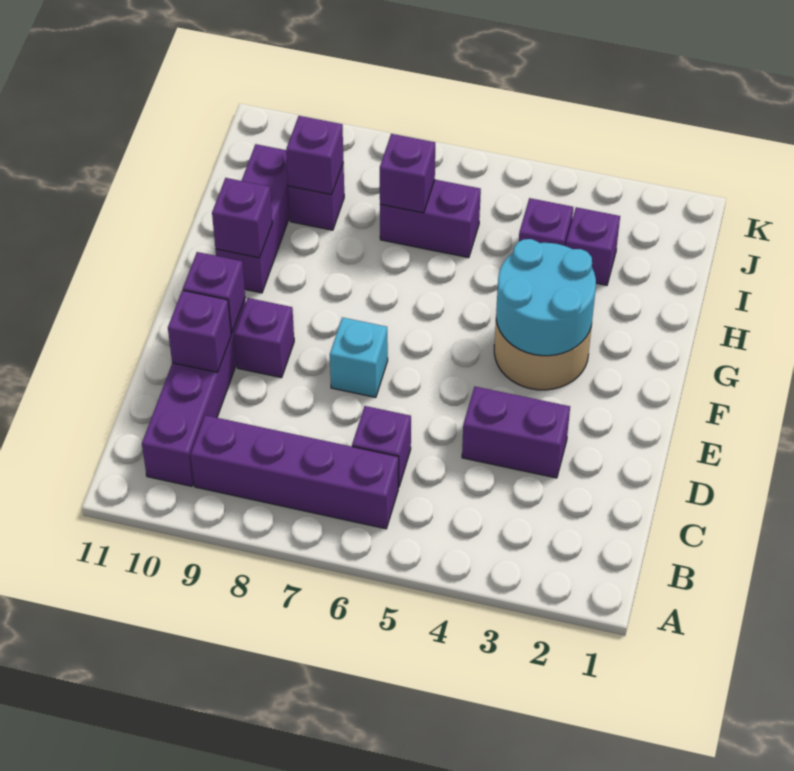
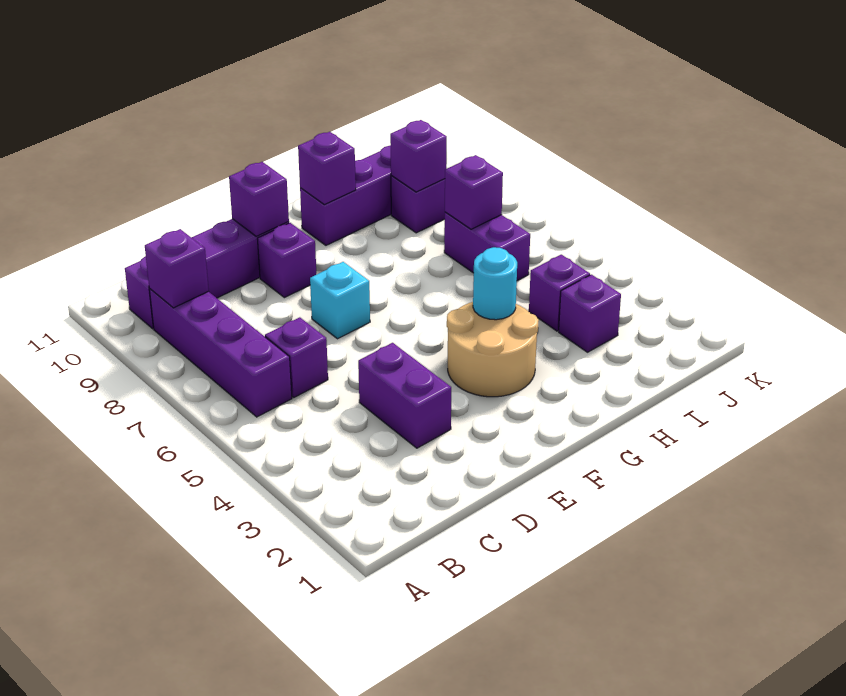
purple brick D10 level 2 -> purple brick B9 level 2
cyan round brick F3:G4 level 2 -> cyan round brick G4 level 2

